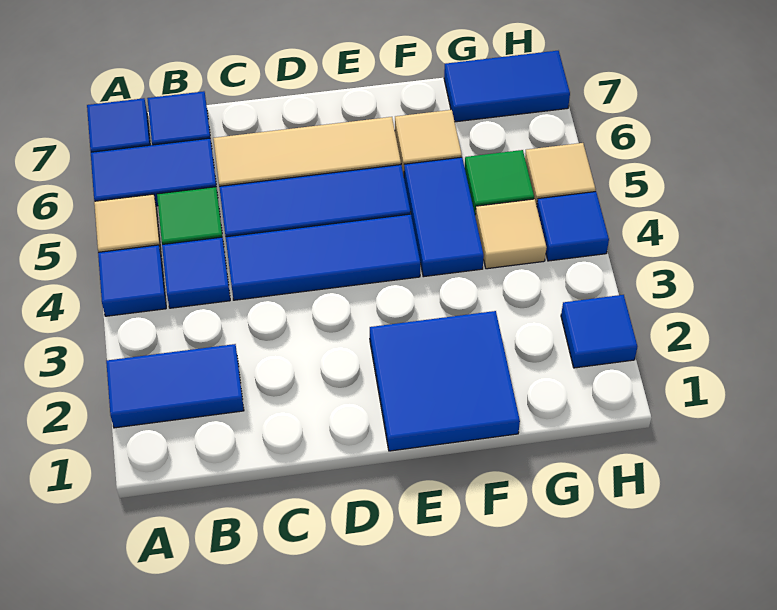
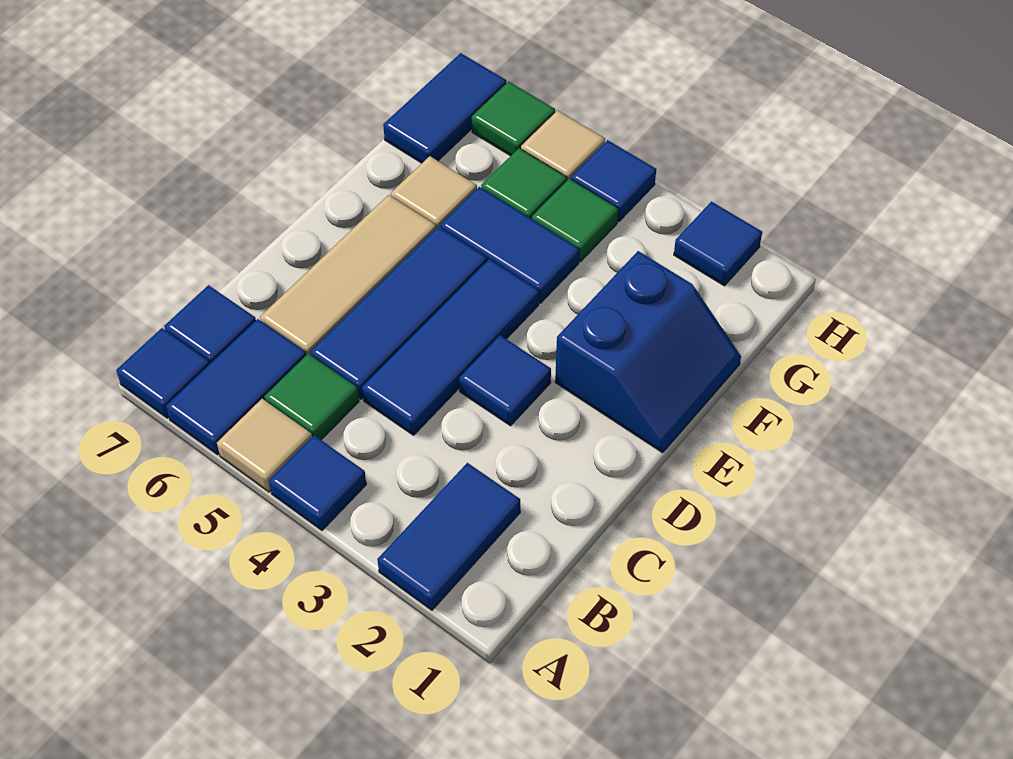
blue tile B4 level 1 -> blue tile D3 level 1
blue tile E1:F2 level 1 -> blue slope E1:F2 level 1 top 2
tan tile G4 level 1 -> green tile G4 level 1
none -> green tile H6 level 1

